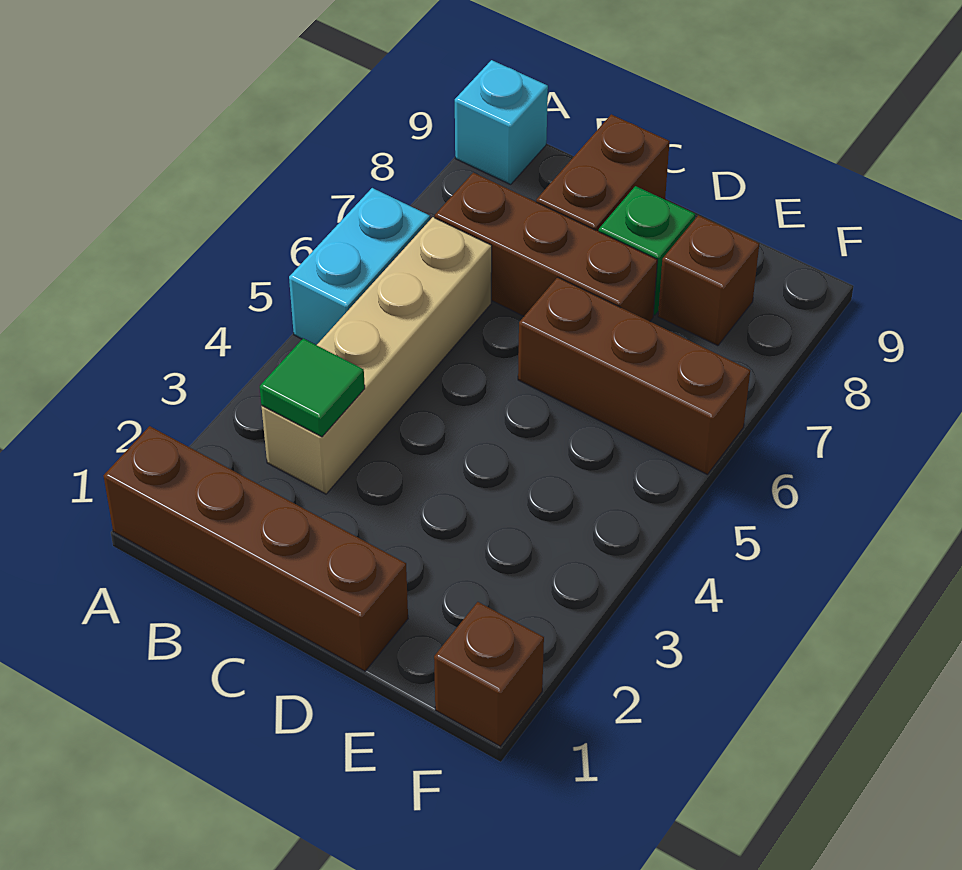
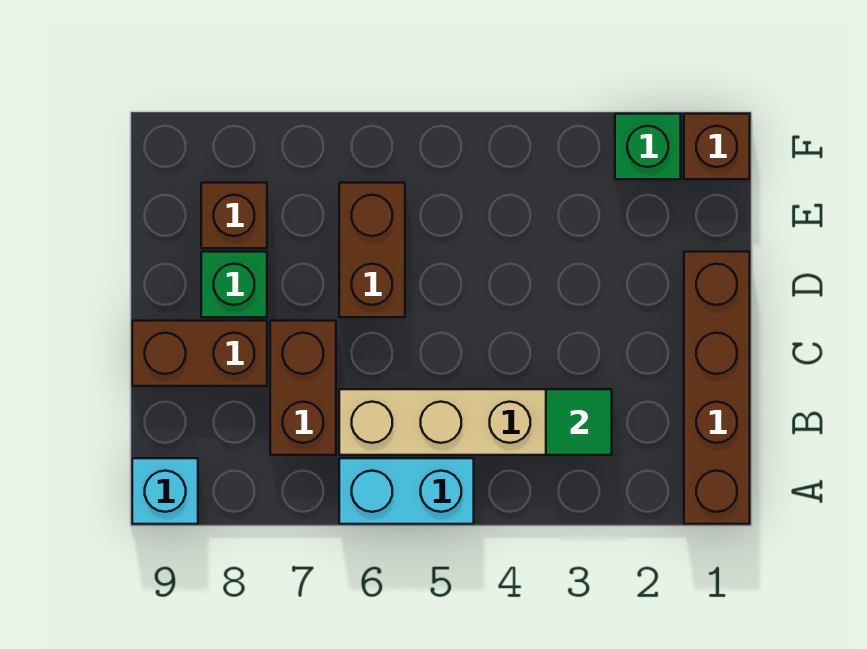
brown brick B7:D7 level 1 -> brown brick B7:C7 level 1
brown brick D6:F6 level 1 -> brown brick D6:E6 level 1
none -> green brick F2 level 1

